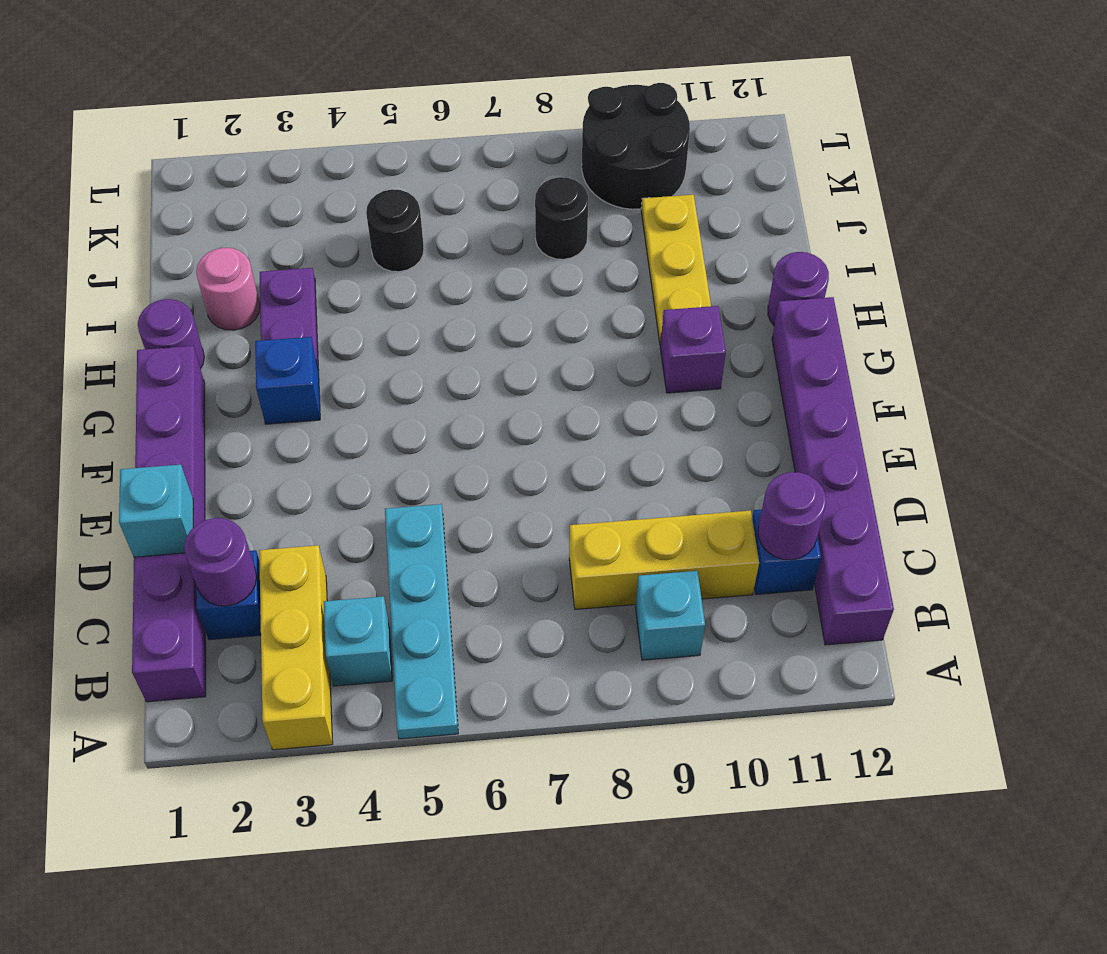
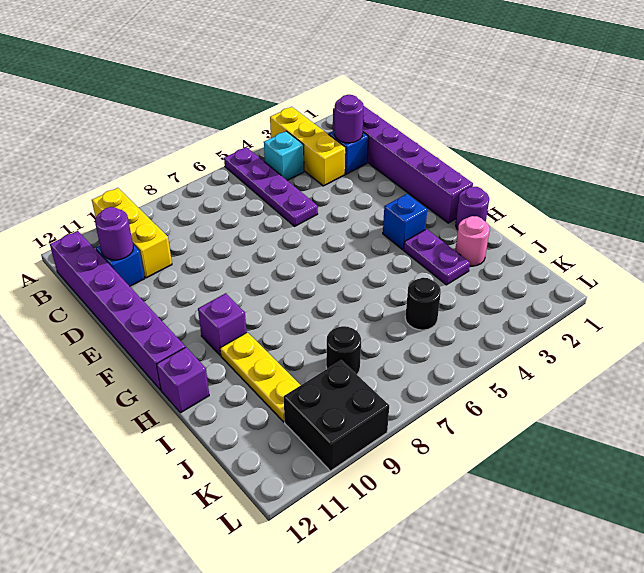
cyan plate A5:D5 level 1 -> purple plate A5:D5 level 1
cyan brick B9 level 1 -> none
yellow brick C8:C10 level 1 -> yellow brick A10:C10 level 1
cyan brick D1 level 2 -> none
purple round brick H12 level 1 -> purple brick H12 level 1
black round brick K9:L10 level 1 -> black brick K9:L10 level 1

